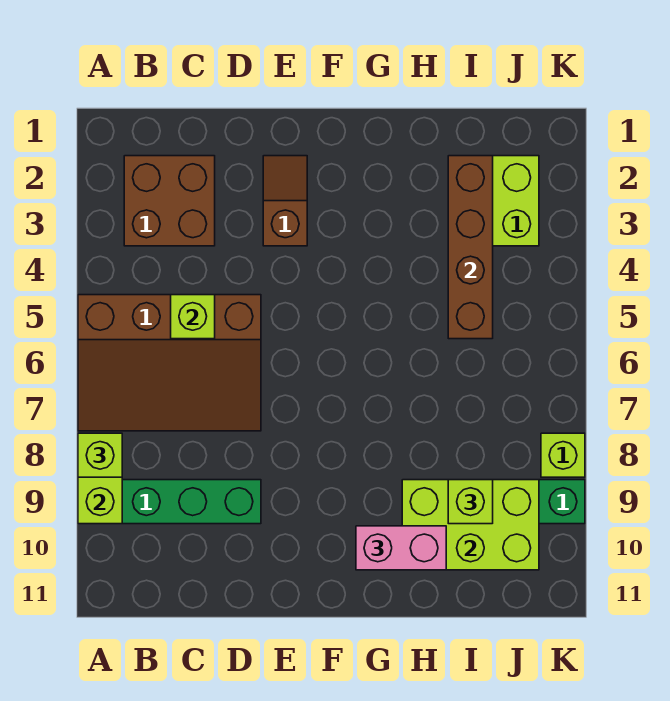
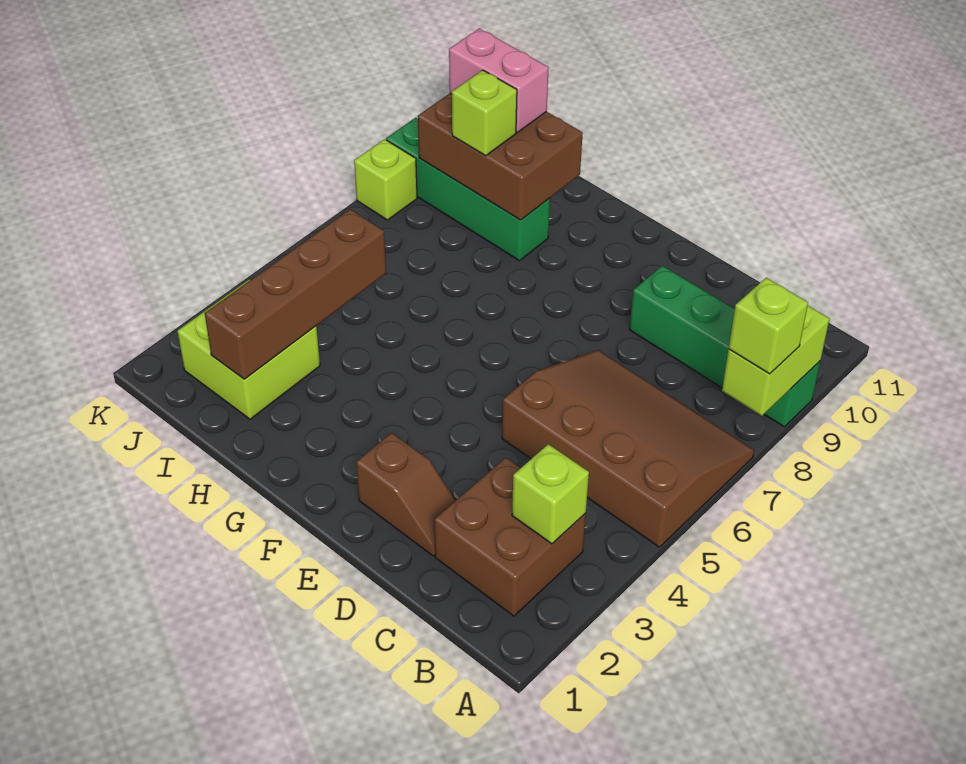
lime brick C5 level 2 -> lime brick B3 level 2
brown slope E2:E3 level 1 top 3 -> brown slope D2:E2 level 1 top E
pink brick G10:H10 level 3 -> pink brick I10:J10 level 3
lime brick H9:J10 level 2 -> brown brick H9:J10 level 2

